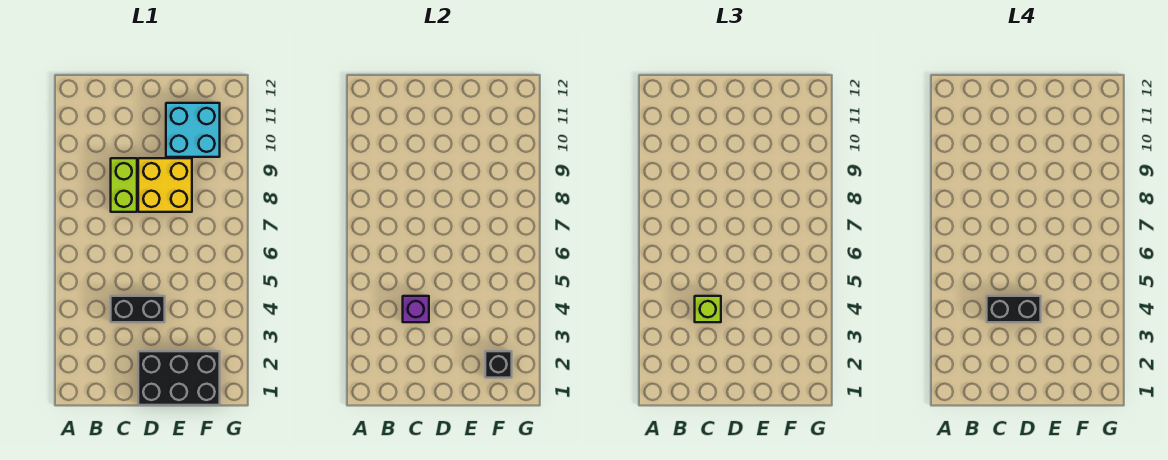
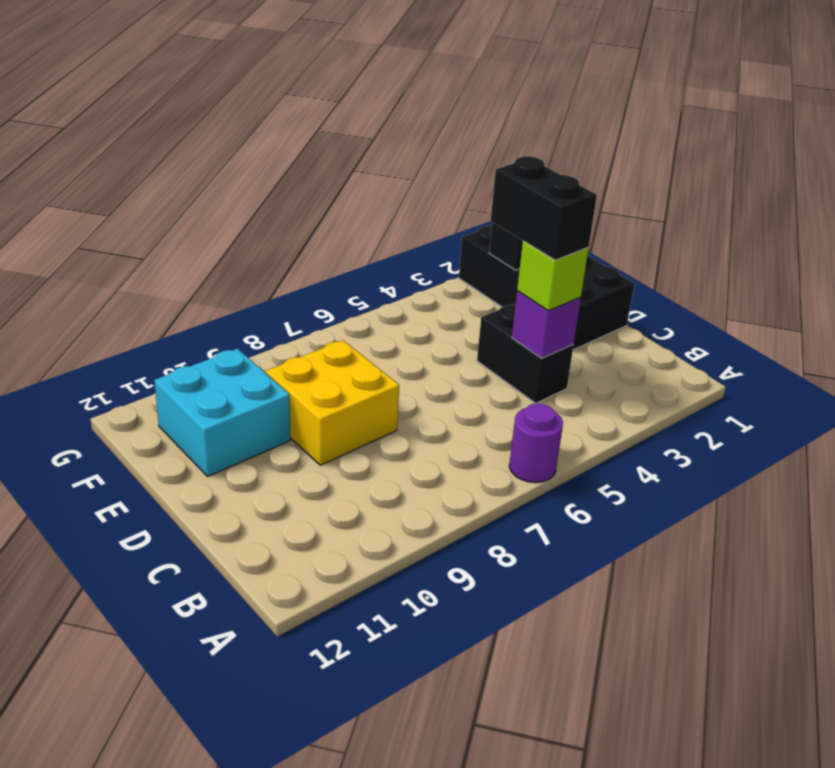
none -> purple round brick A6 level 1
lime brick C8:C9 level 1 -> none
black brick D1:F2 level 1 -> black brick D1:G2 level 1

